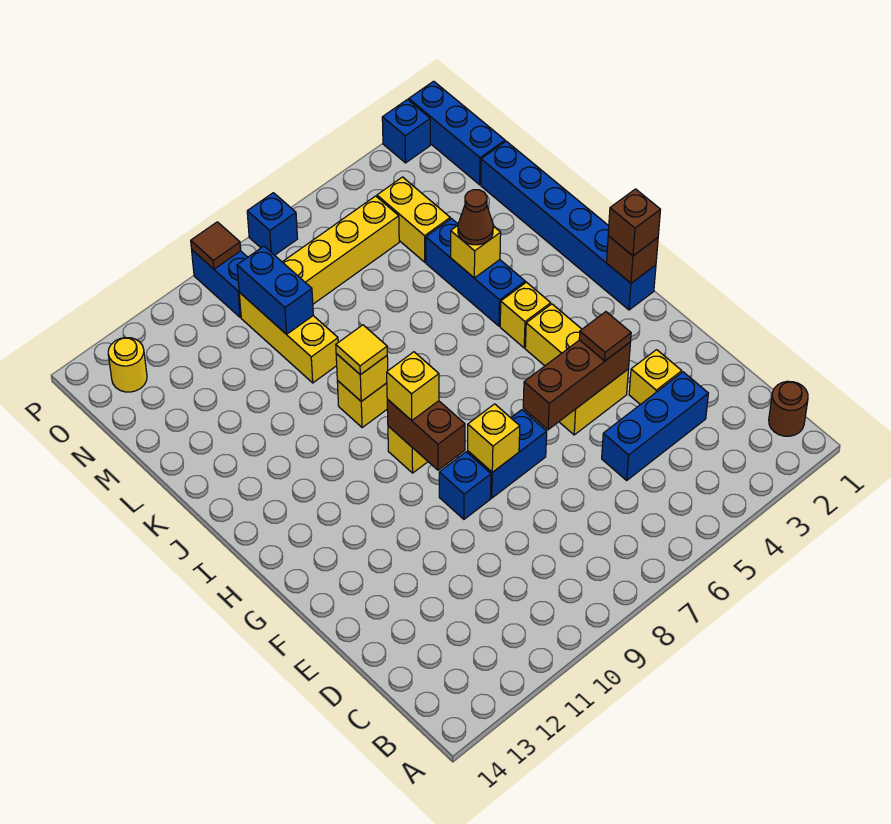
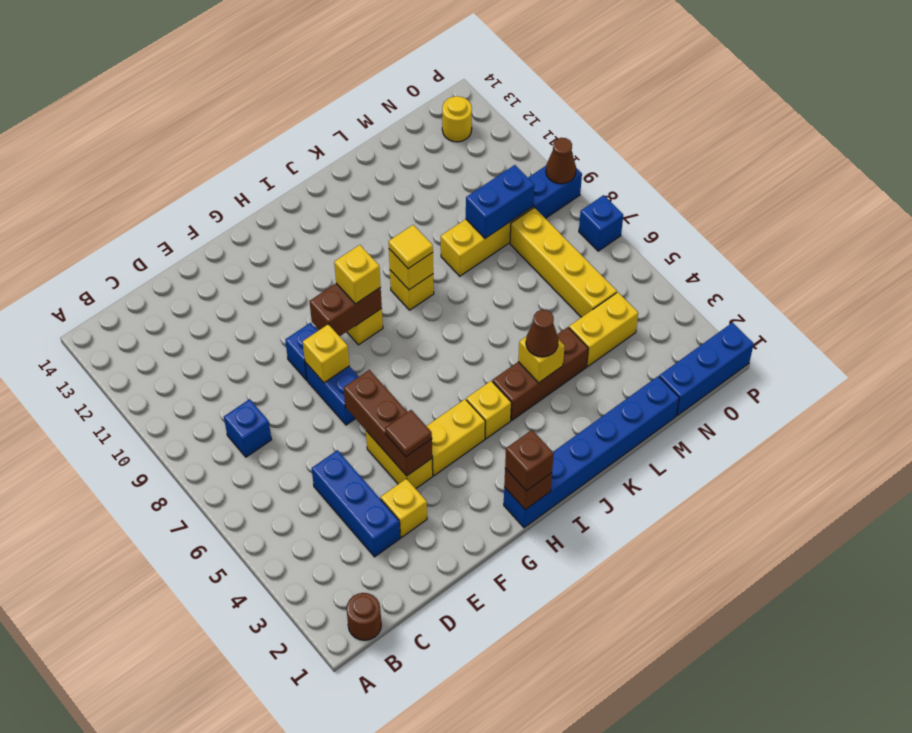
blue brick J4:L4 level 1 -> brown brick J4:L4 level 1
blue brick P2 level 1 -> blue brick C8 level 1
brown tile P9 level 2 -> brown cone P9 level 2

